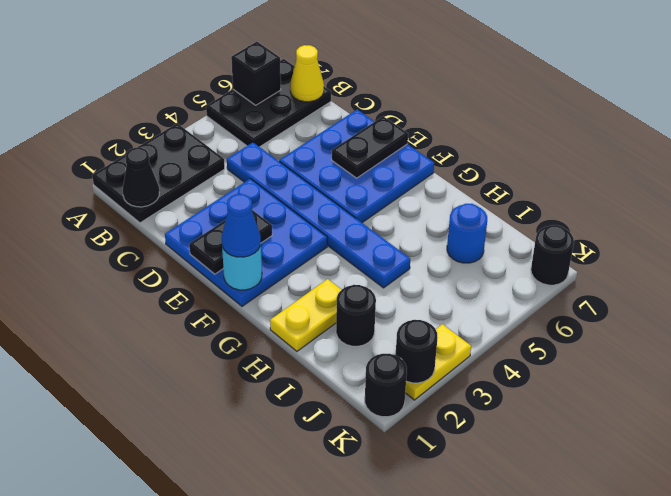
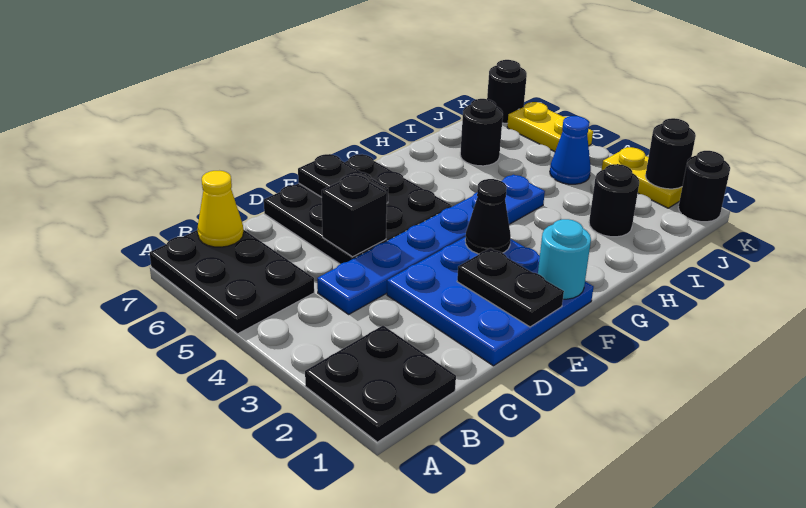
black plate A1:B3 level 1 -> black plate A1:B2 level 1
black brick A6 level 2 -> black brick D5 level 2
black cone B1 level 2 -> black cone F3 level 2
blue plate D5:F7 level 1 -> black plate D5:F7 level 1
blue cone F1 level 3 -> blue cone J4 level 1
yellow plate H1:H2 level 1 -> yellow plate K5:K6 level 1
blue round brick I6 level 1 -> black round brick I6 level 1

